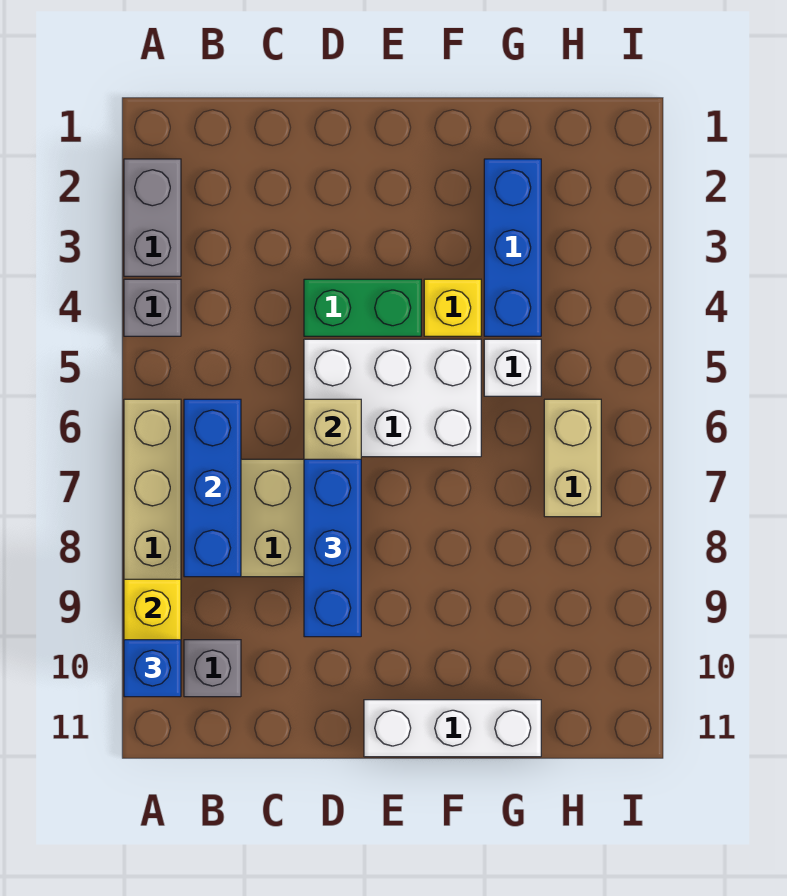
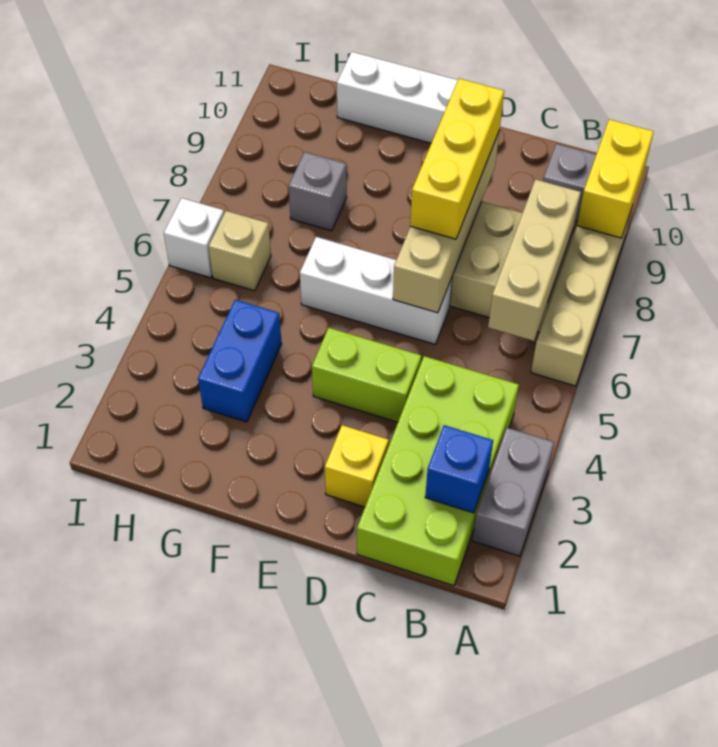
grey brick A4 level 1 -> grey brick G8 level 1
blue brick A10 level 3 -> blue brick B2 level 2
none -> lime brick B1:C4 level 1
blue brick B6:B8 level 2 -> tan brick B6:B8 level 2
green brick D4:E4 level 1 -> lime brick D4:E4 level 1
white brick D5:F6 level 1 -> white brick D6:F6 level 1
blue brick D7:D9 level 3 -> yellow brick D7:D9 level 3
yellow brick F4 level 1 -> yellow brick D2 level 1
blue brick G2:G4 level 1 -> blue brick G3:G4 level 1
white brick G5 level 1 -> white brick I6 level 1
tan brick H6:H7 level 1 -> tan brick H6 level 1

